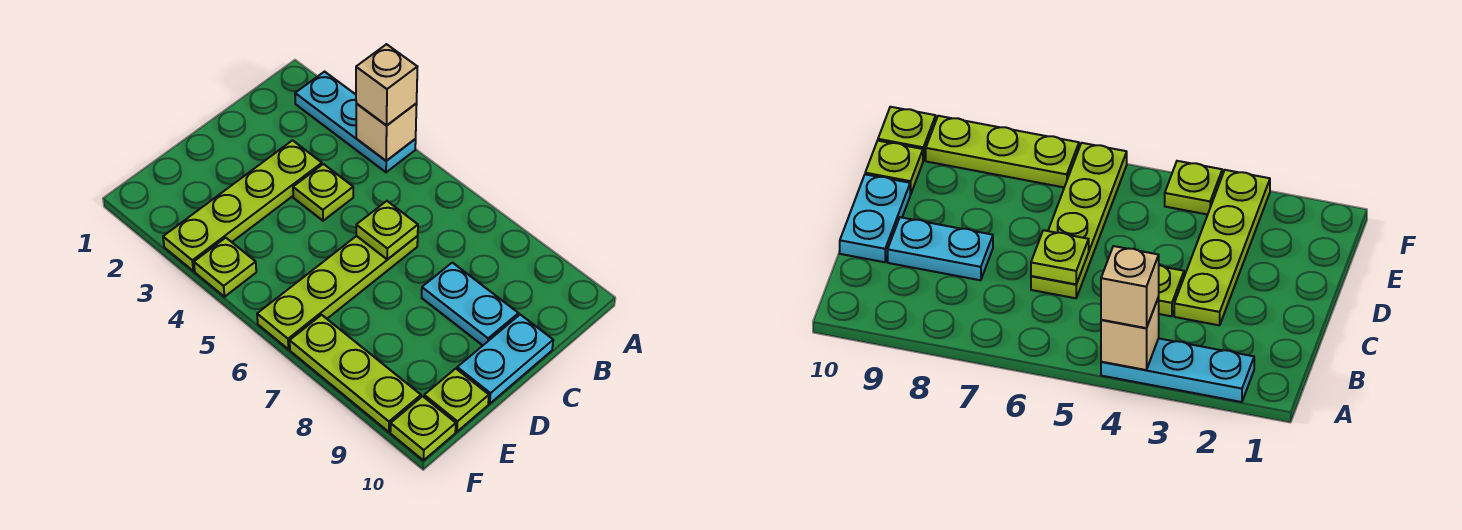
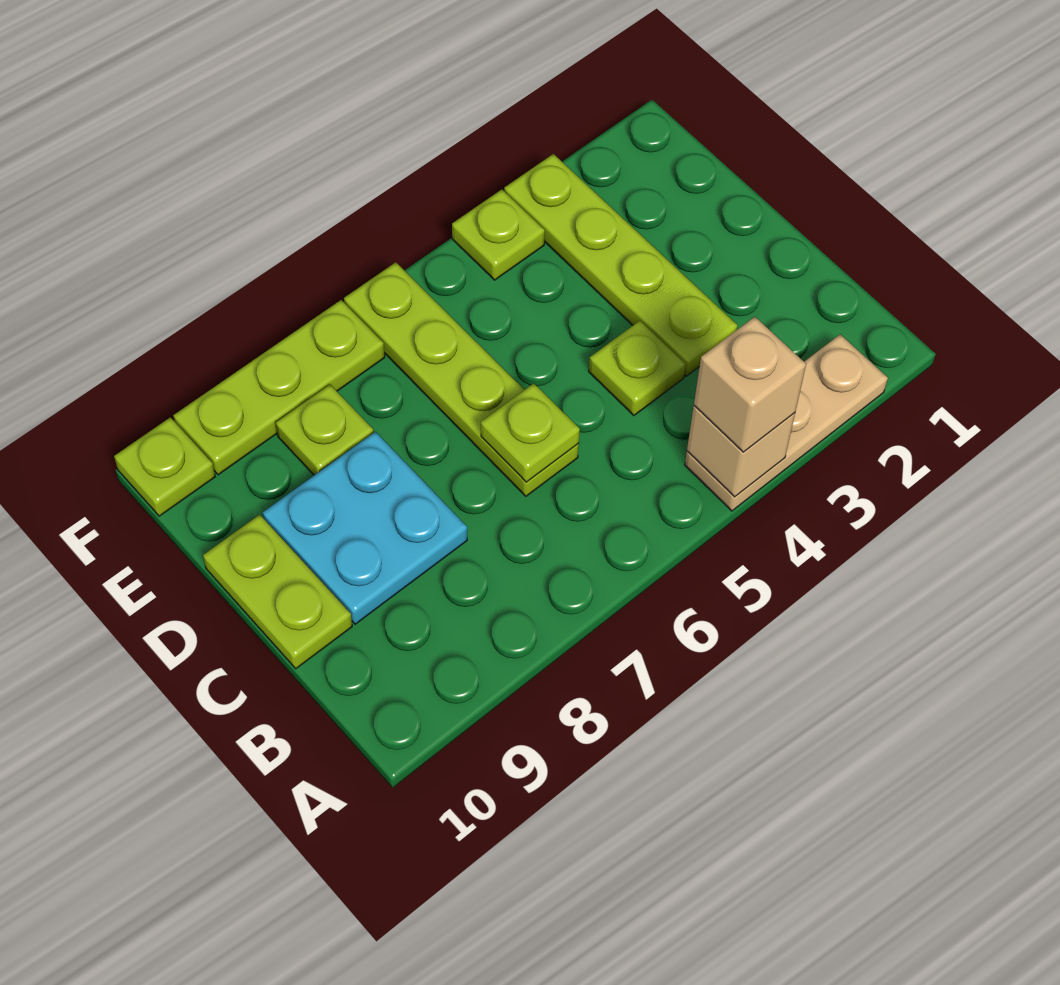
cyan plate A2:A4 level 1 -> tan plate A2:A4 level 1
cyan plate C8:C9 level 1 -> cyan plate C8:D9 level 1
cyan plate C10:D10 level 1 -> lime plate C10:D10 level 1
lime plate E10 level 1 -> lime plate E8 level 1

